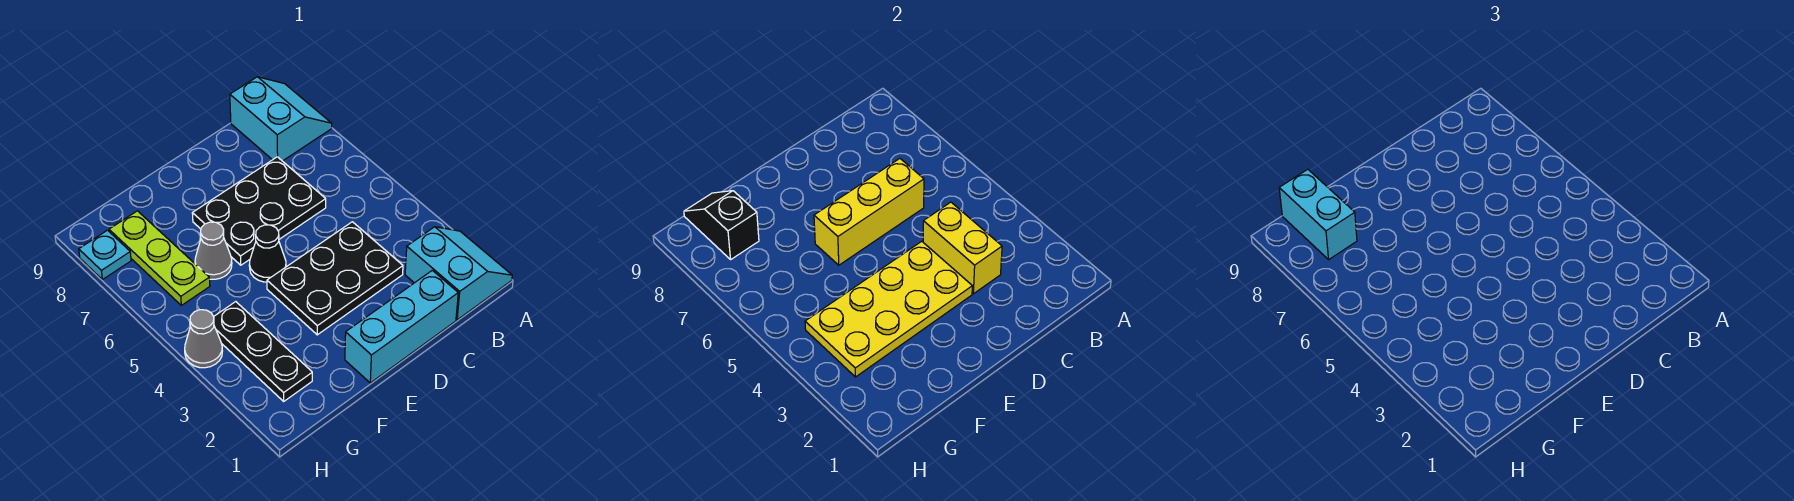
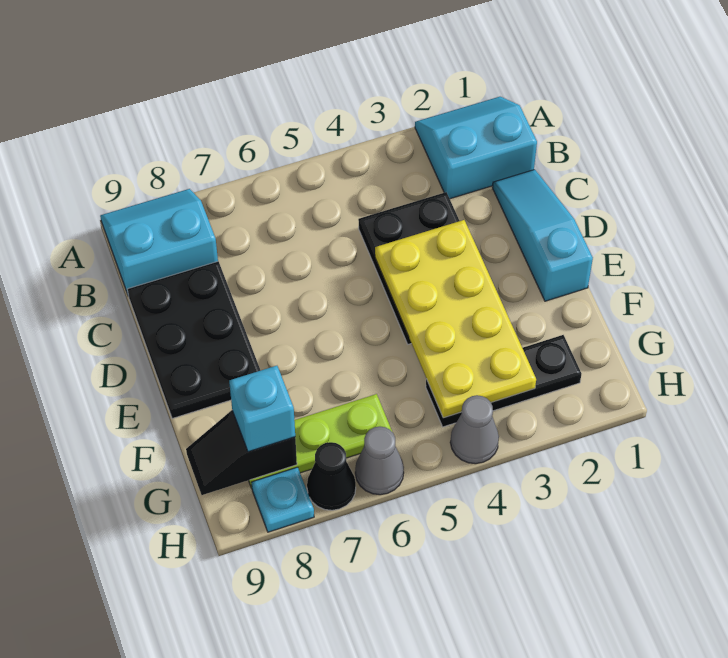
cyan brick C1:E1 level 1 -> cyan slope C1:E1 level 1 top E
yellow brick C3:C4 level 2 -> none
black plate C6:E7 level 1 -> black plate C8:E9 level 1
yellow brick C6:E6 level 2 -> none
black cone E5 level 1 -> black cone H7 level 1
grey cone F6 level 1 -> grey cone H6 level 1
cyan brick G8:G9 level 3 -> cyan brick G8 level 3

